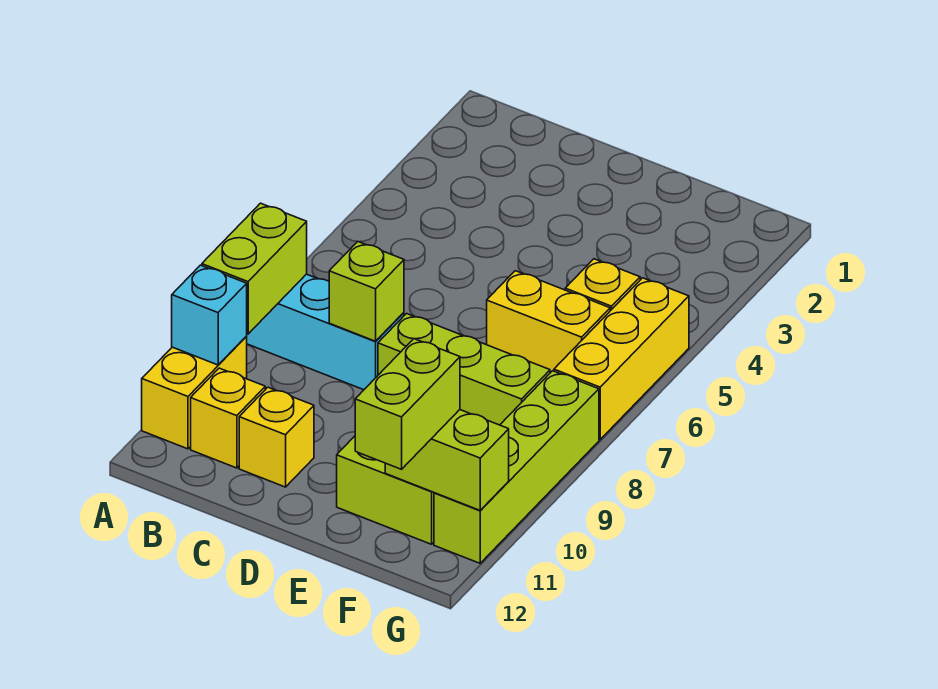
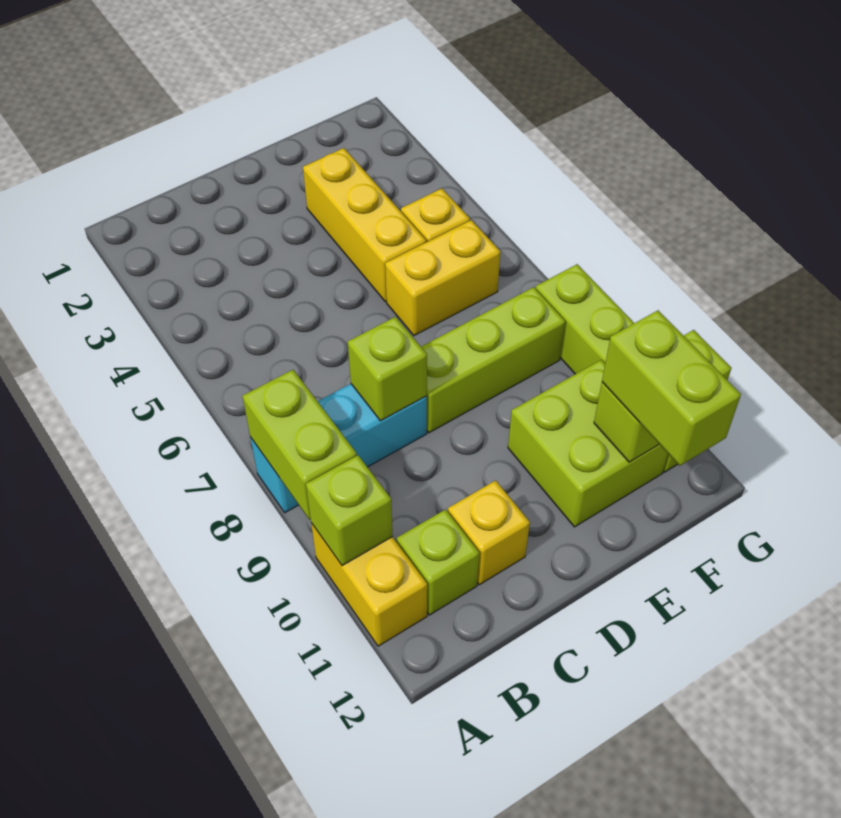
cyan brick A10 level 2 -> lime brick A10 level 2
yellow brick B11 level 1 -> lime brick B11 level 1
yellow brick G5:G7 level 1 -> yellow brick E3:E5 level 1

